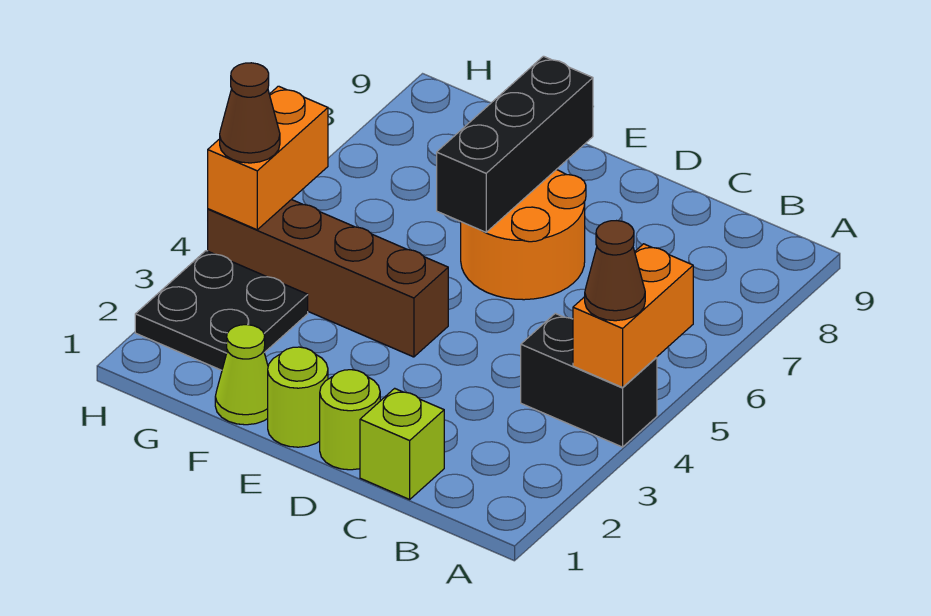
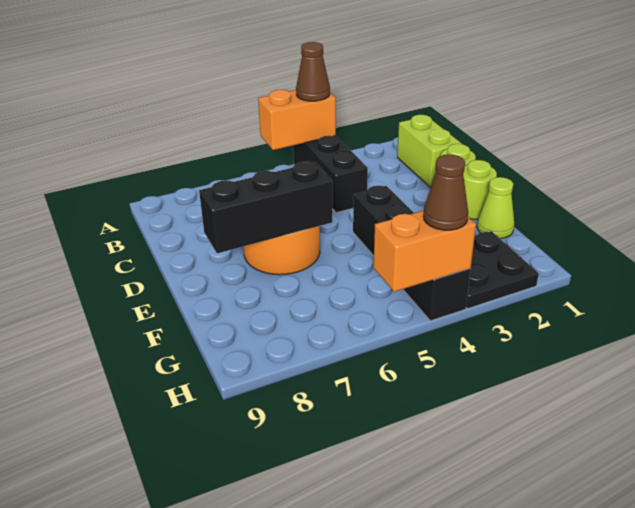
black brick A4:B4 level 1 -> black brick A4:C4 level 1
lime brick C1 level 1 -> lime brick B1:C1 level 1
brown brick E4:H4 level 1 -> black brick E4:H4 level 1

